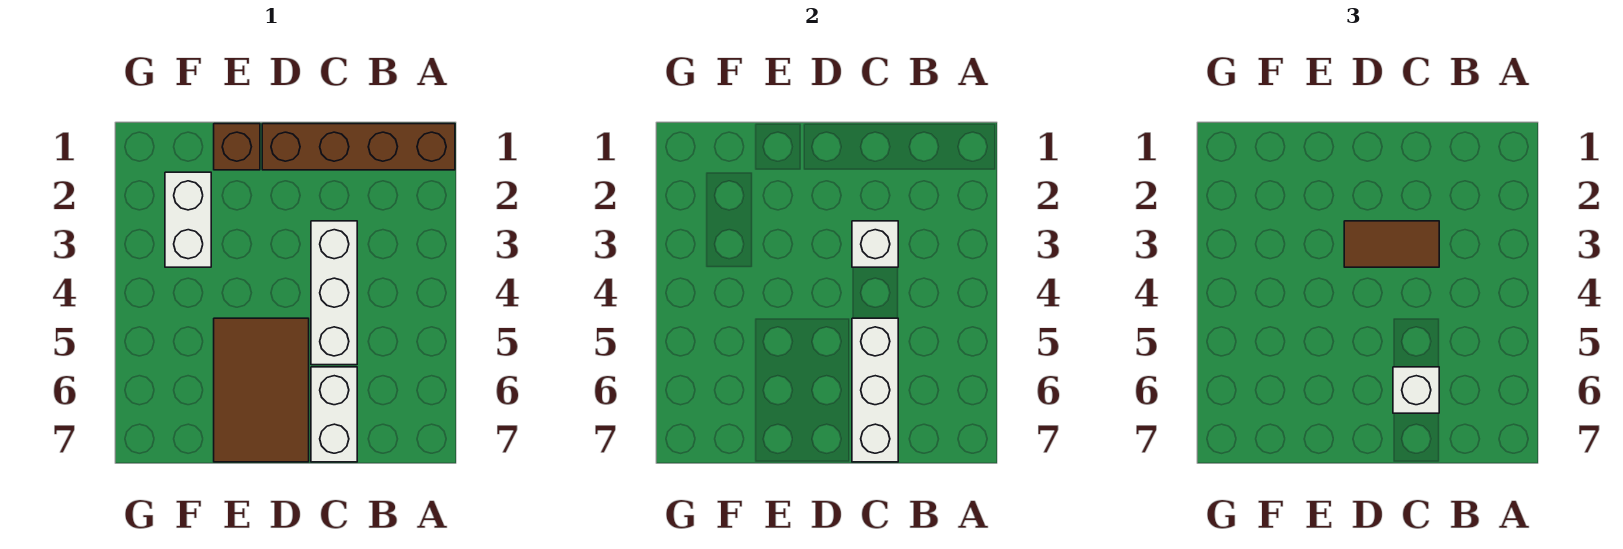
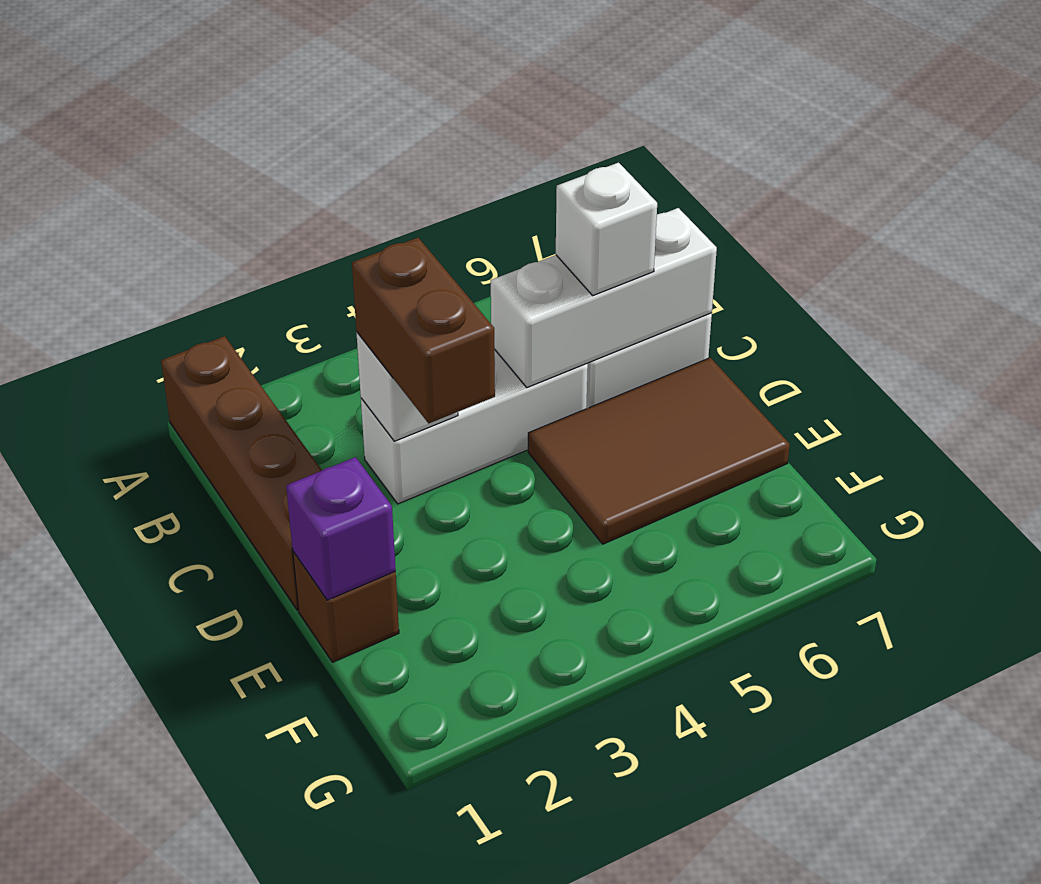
brown tile C3:D3 level 3 -> brown brick C3:D3 level 3
none -> purple brick E1 level 2
white brick F2:F3 level 1 -> none

